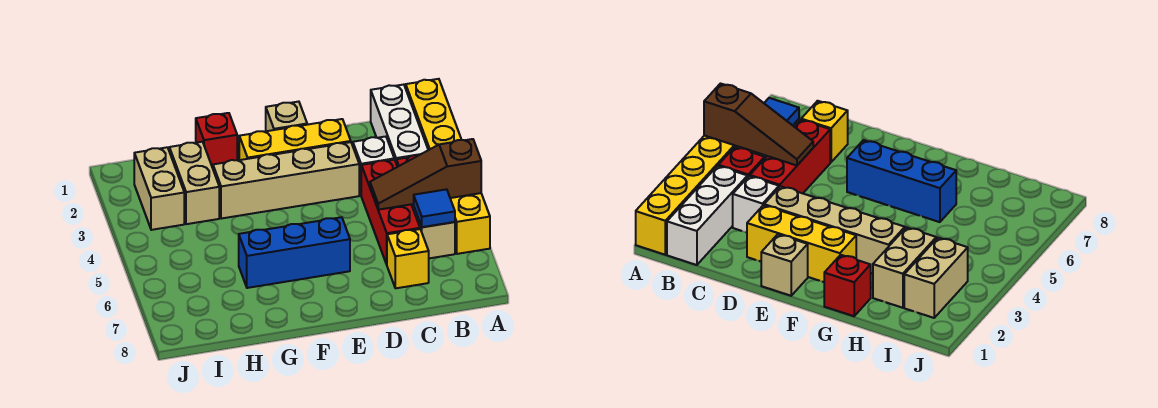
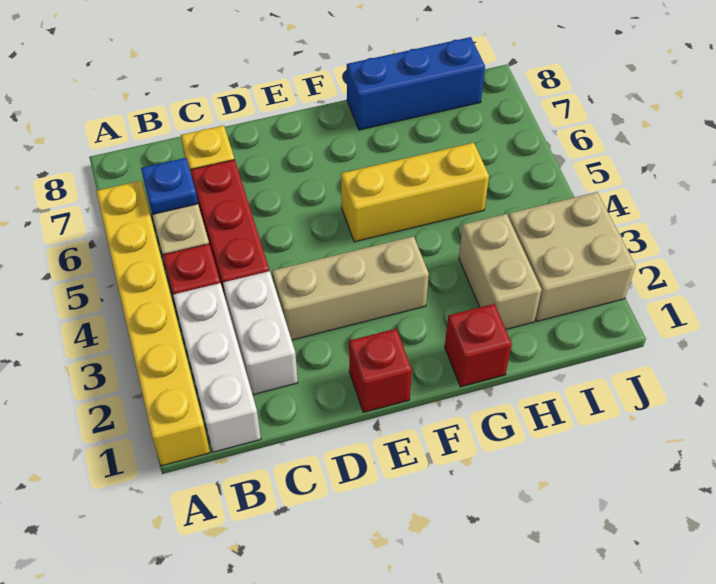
brown slope A5:C5 level 2 top A -> none
blue tile B6 level 2 -> blue plate B6 level 2
white brick C3 level 1 -> white brick C2:C3 level 1
yellow brick D2:F2 level 1 -> yellow brick F5:H5 level 1
tan brick D3:G3 level 1 -> tan brick D3:F3 level 1
tan brick E1 level 1 -> red brick E1 level 1
blue brick E6:G6 level 1 -> blue brick G8:I8 level 1
tan brick I2:I3 level 1 -> tan brick I2:J3 level 1

